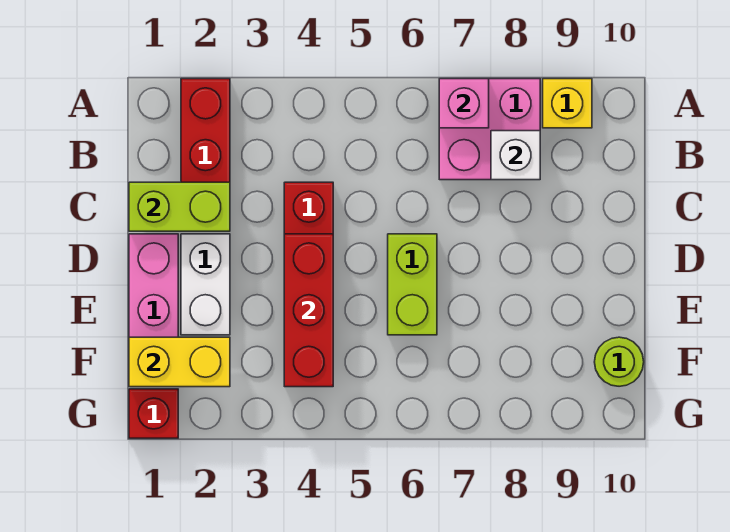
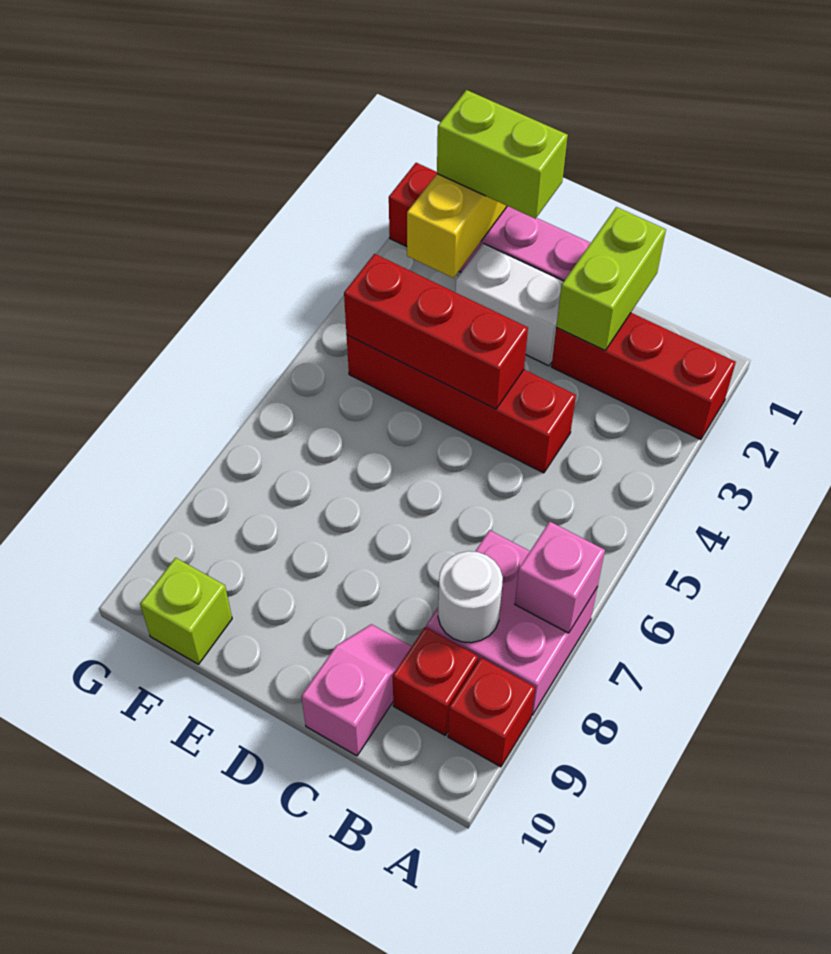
yellow brick A9 level 1 -> red brick A9 level 1
white brick B8 level 2 -> white round brick B8 level 2
none -> red brick B9 level 1
none -> pink slope C9:C10 level 1 top 10
lime brick D6:E6 level 1 -> lime brick E1:F1 level 3
lime round brick F10 level 1 -> lime brick F10 level 1

